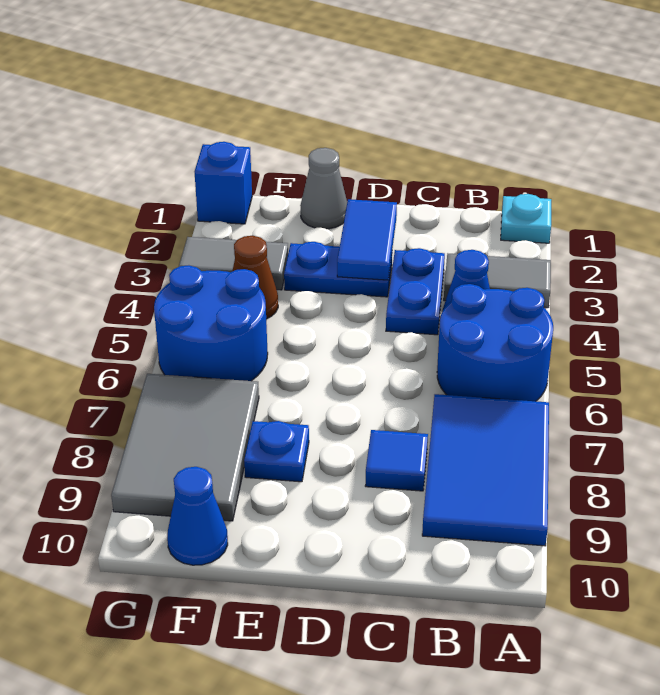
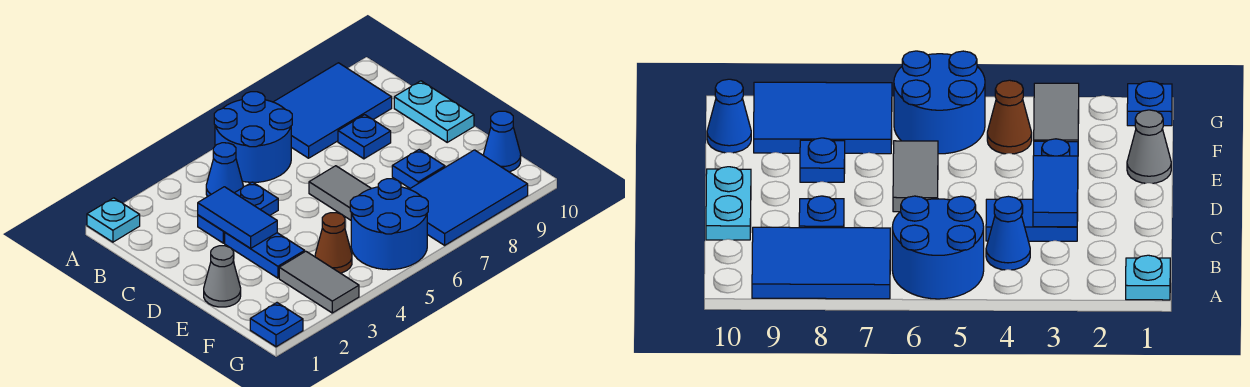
grey tile A3:B3 level 1 -> grey tile D6:E6 level 1
blue tile C8 level 1 -> blue plate C8 level 1
none -> cyan plate C10:D10 level 1
blue tile D2:D3 level 2 -> blue tile C3:D3 level 2
grey tile F7:G9 level 1 -> blue tile F7:G9 level 1
blue brick G1 level 1 -> blue plate G1 level 1

